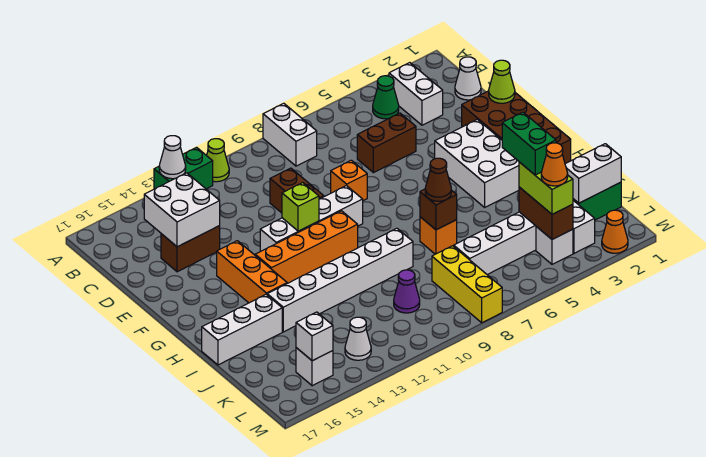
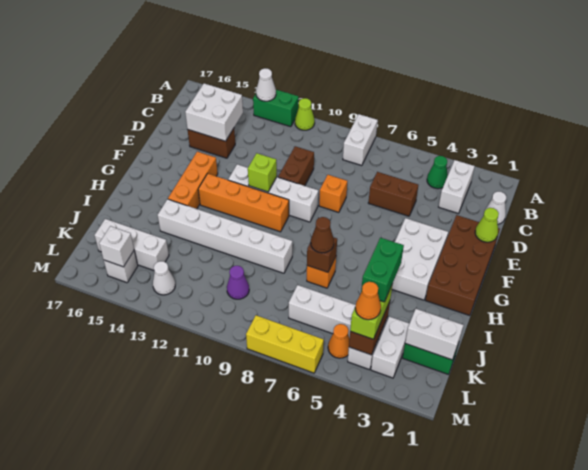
white brick I15:I17 level 1 -> white brick K14:K16 level 1
yellow brick K8:M8 level 1 -> yellow brick M6:M8 level 1
orange cone M2 level 1 -> orange cone L5 level 1

